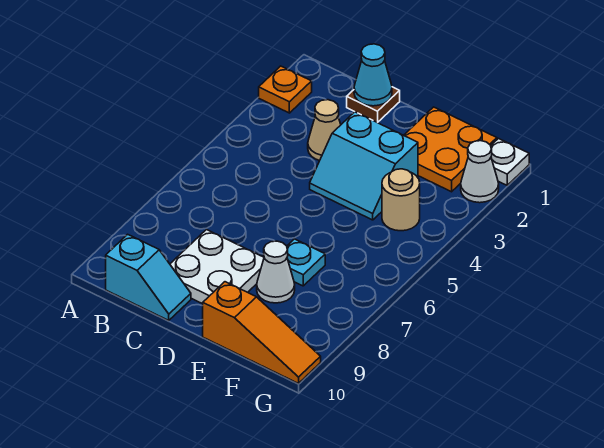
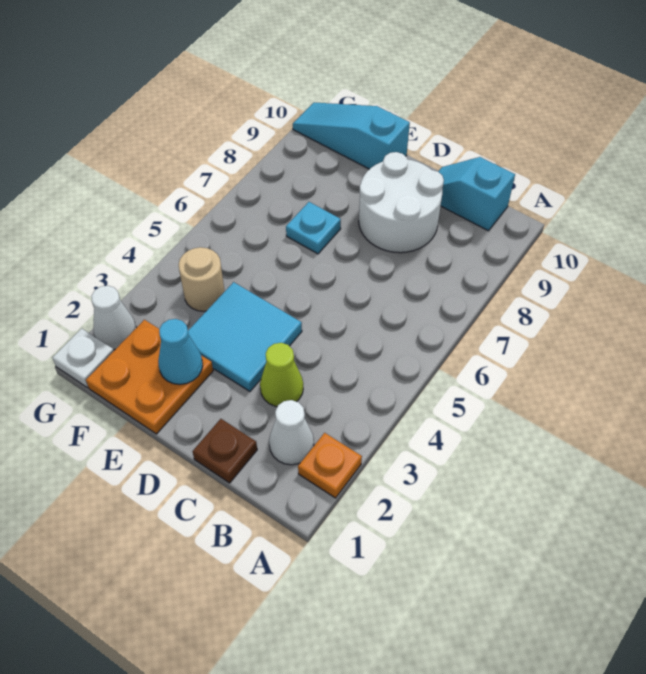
cyan cone C1 level 2 -> cyan cone E2 level 2
tan cone C3 level 1 -> lime cone C3 level 1
white plate C8:D9 level 1 -> white round brick C8:D9 level 1
cyan slope D3:E4 level 1 top 3 -> cyan tile D3:E4 level 1
white cone E8 level 1 -> white cone B2 level 1
orange slope E10:G10 level 1 top E -> cyan slope E10:G10 level 1 top E

